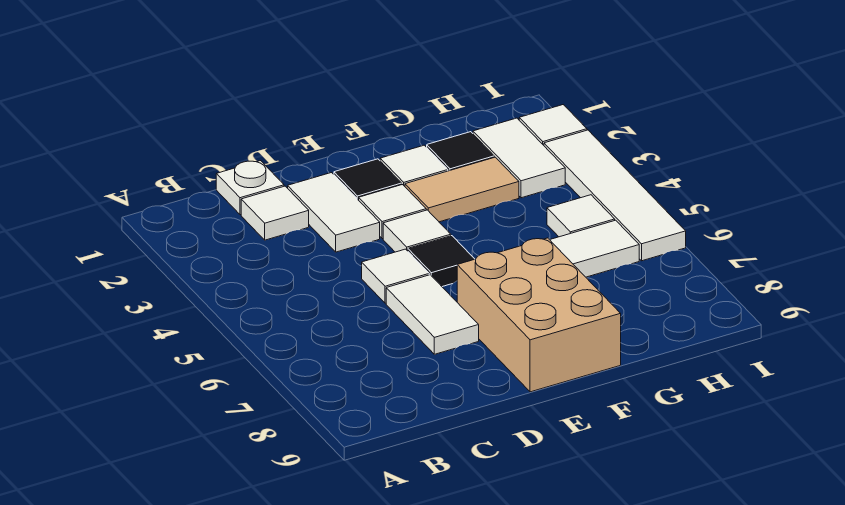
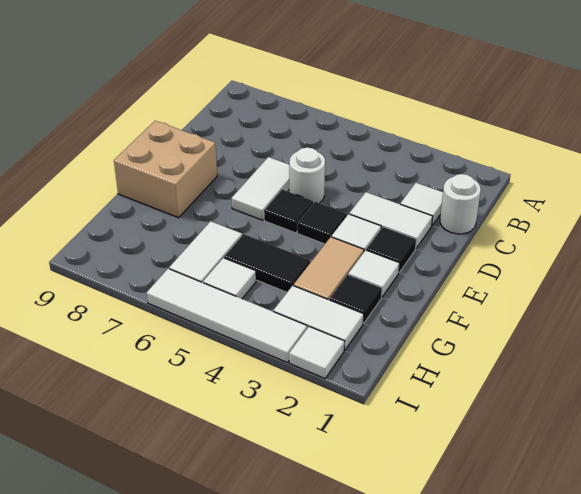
white plate C1 level 1 -> white round brick C1 level 1
white tile D5 level 1 -> white round brick D5 level 1
white tile D6:D7 level 1 -> white tile D6:E6 level 1
white tile E4 level 1 -> black tile E4 level 1
tan brick E7:F9 level 1 -> tan brick E8:F9 level 1
none -> black tile G4:G5 level 1

